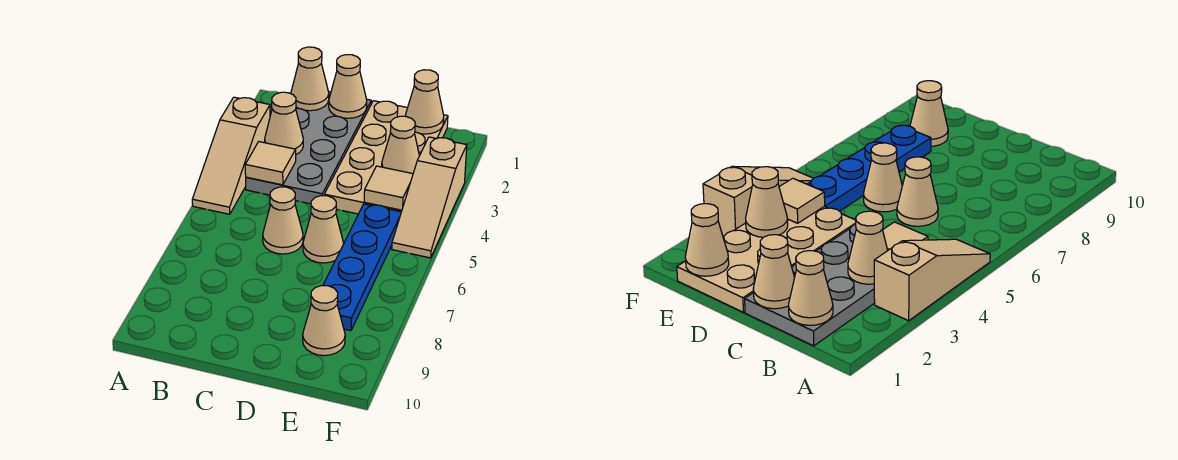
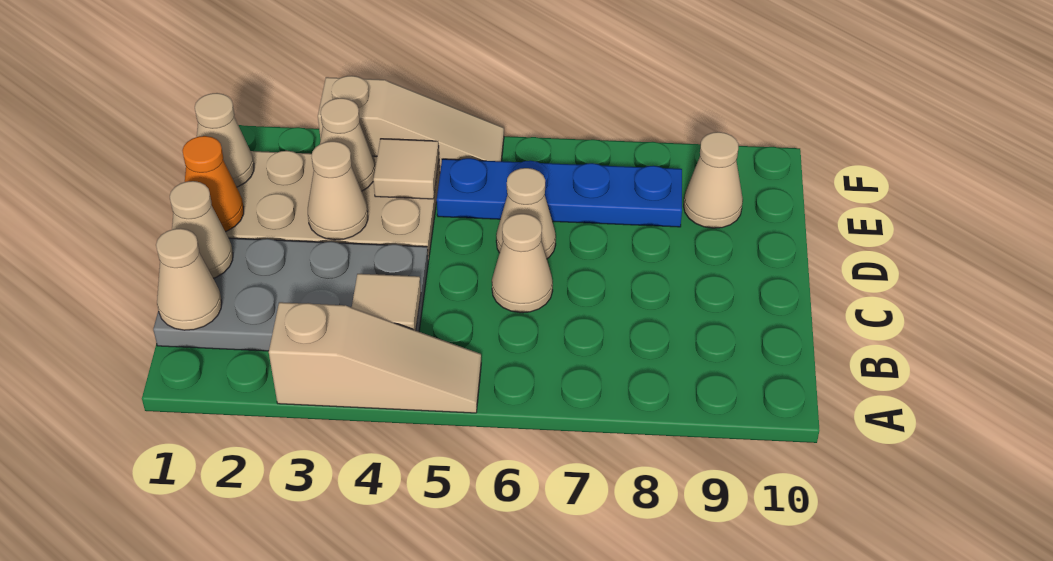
tan cone B3 level 2 -> tan cone D3 level 2
none -> orange cone D1 level 2

